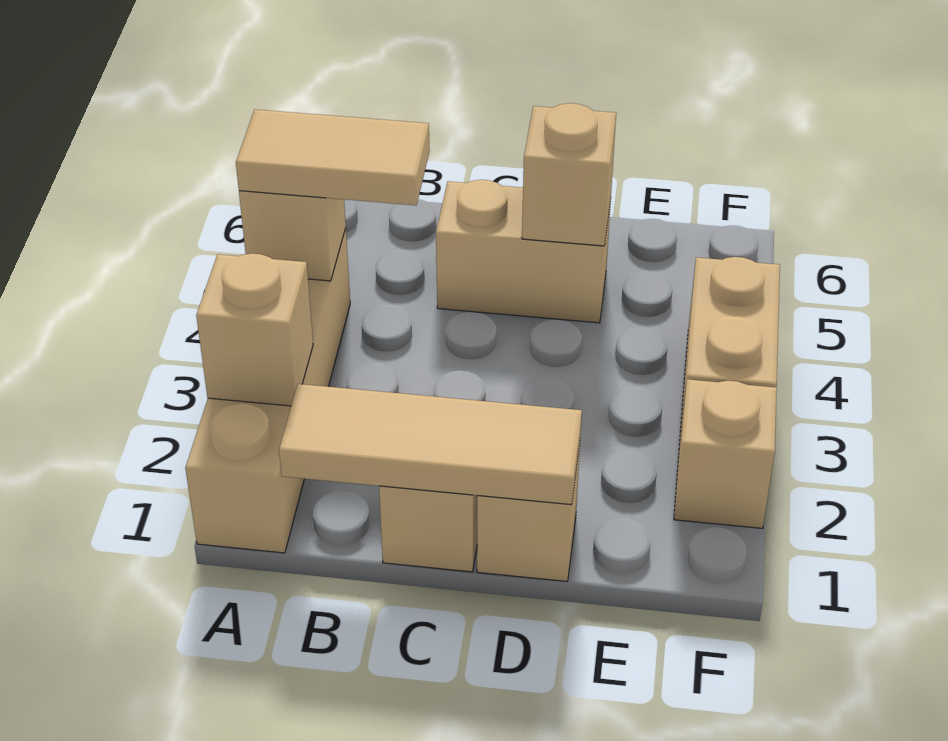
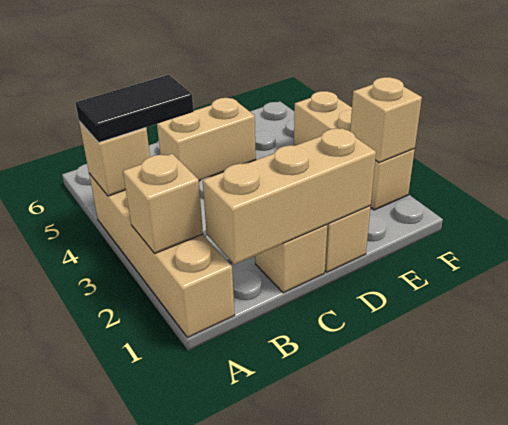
tan tile A4:B4 level 3 -> black tile A4:B4 level 3
tan tile B1:D1 level 2 -> tan brick B1:D1 level 2
tan brick D5 level 2 -> tan brick F2 level 2

